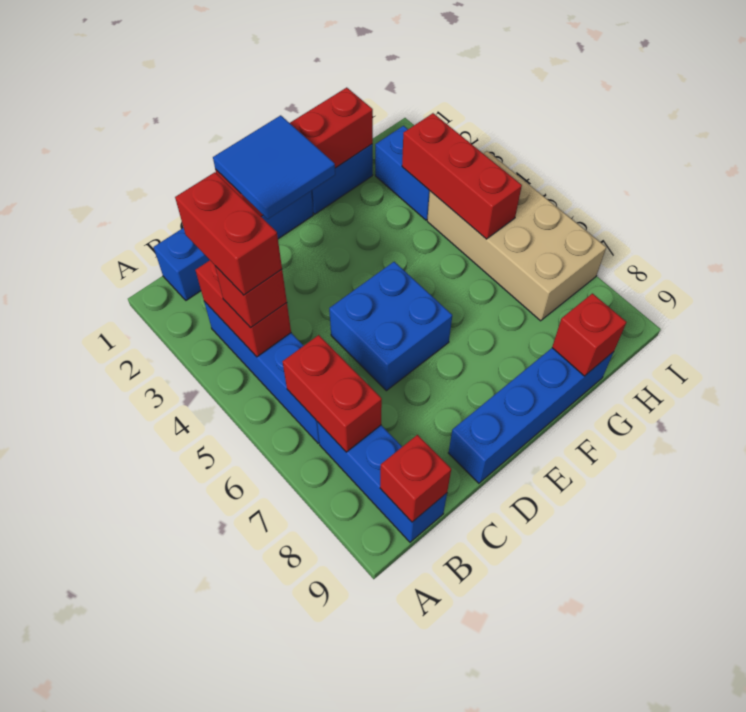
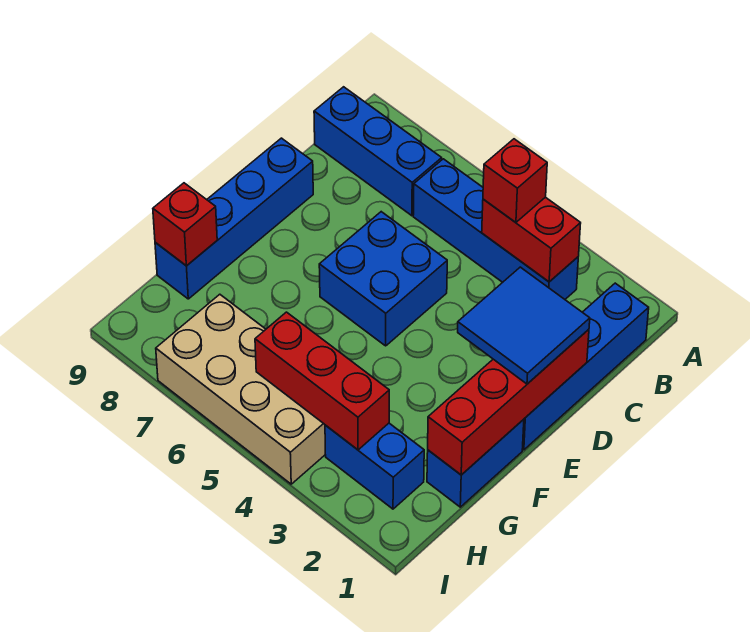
red brick B3:B4 level 4 -> none
red brick B6:B7 level 2 -> none
red brick B9 level 2 -> none

